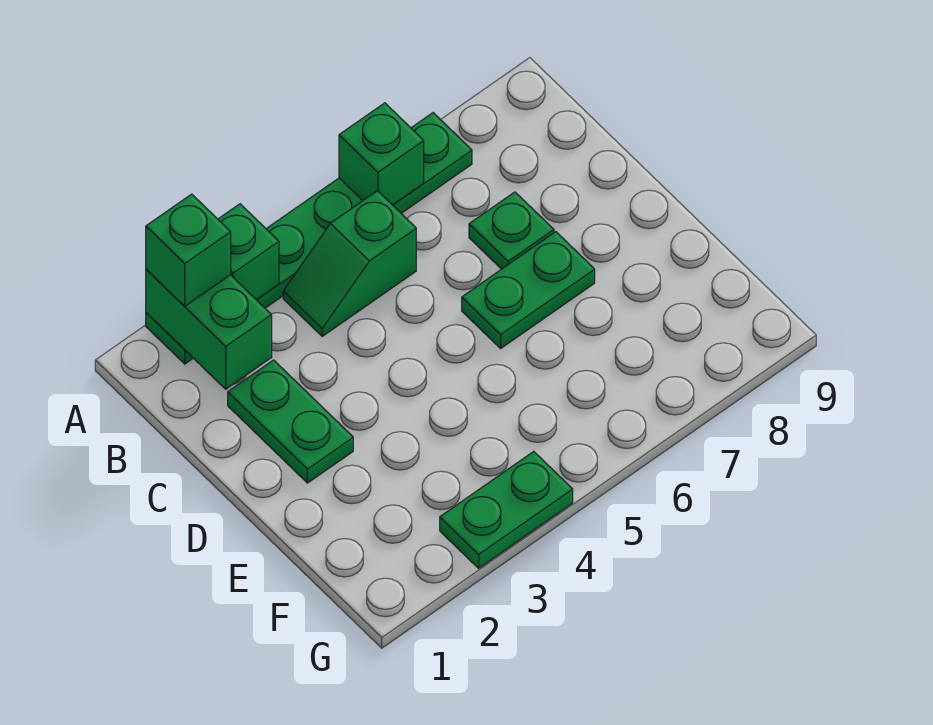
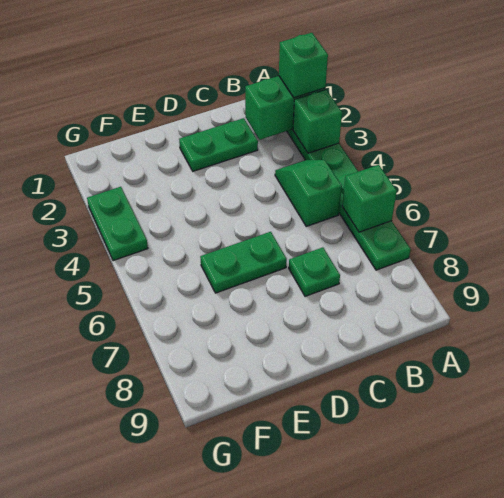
green plate D6:D7 level 1 -> green plate D6:E6 level 1

